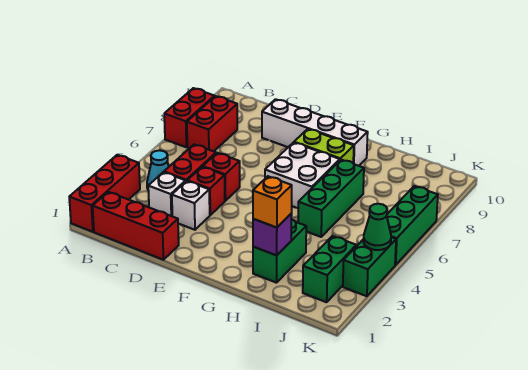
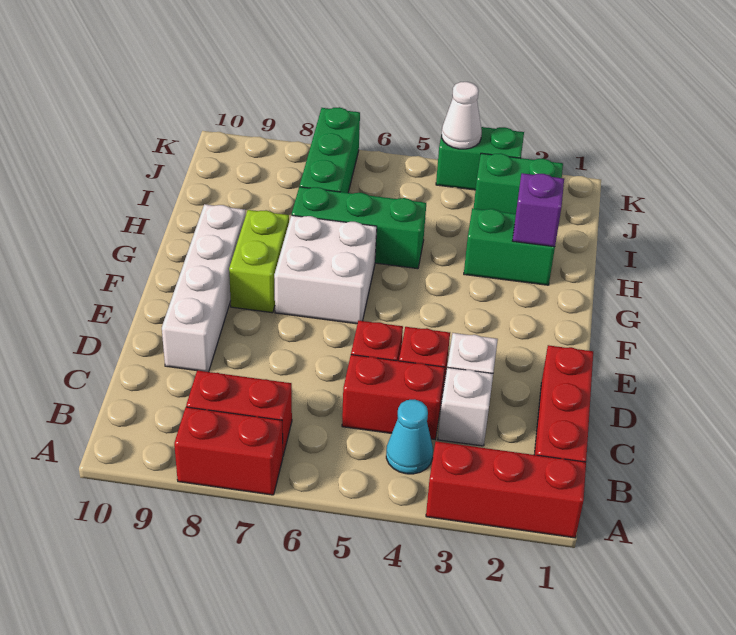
orange brick H2 level 3 -> none
green cone K4 level 2 -> white cone K4 level 2
green brick K5:K7 level 1 -> green brick I7:K7 level 1

